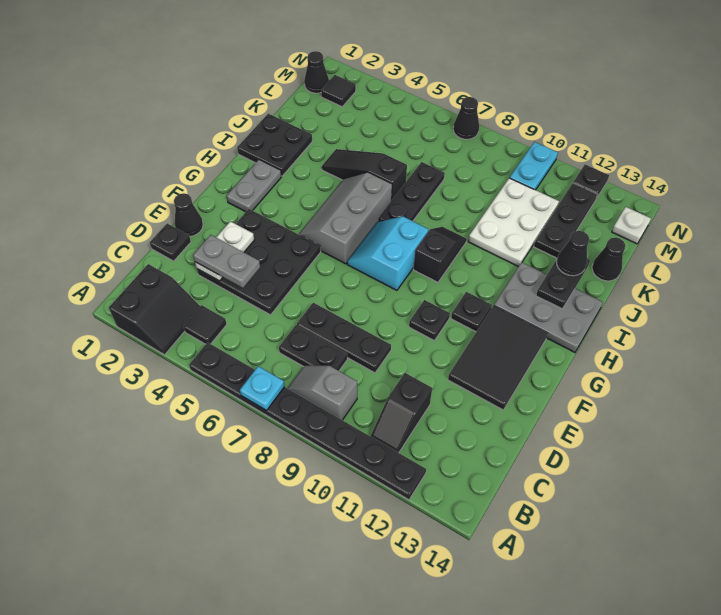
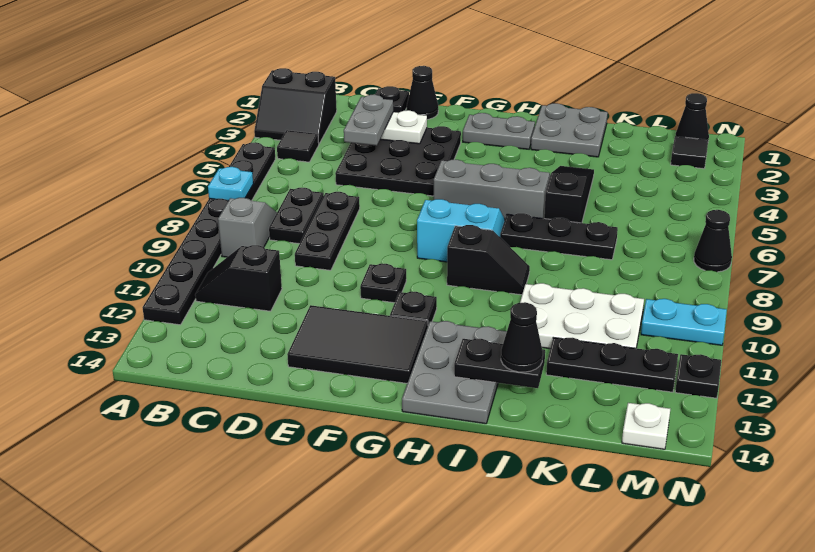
black plate I1:J2 level 1 -> grey plate I1:J2 level 1
black cone K14 level 1 -> none

